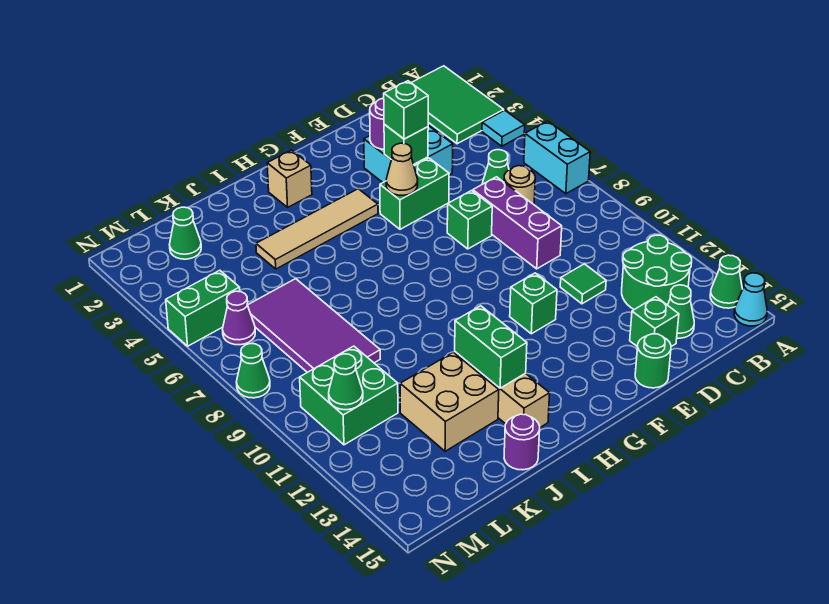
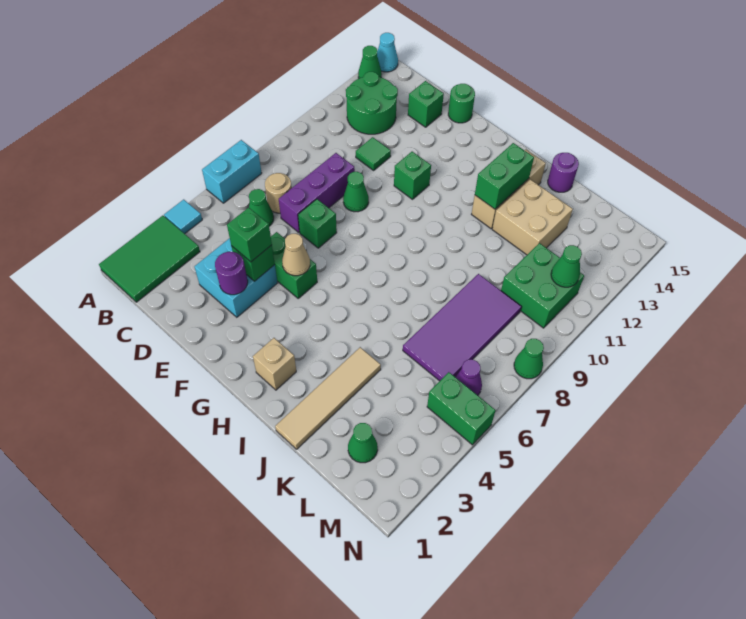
green cone C14 level 1 -> green cone E9 level 1
tan tile G4:J4 level 1 -> tan tile J1:J4 level 1

